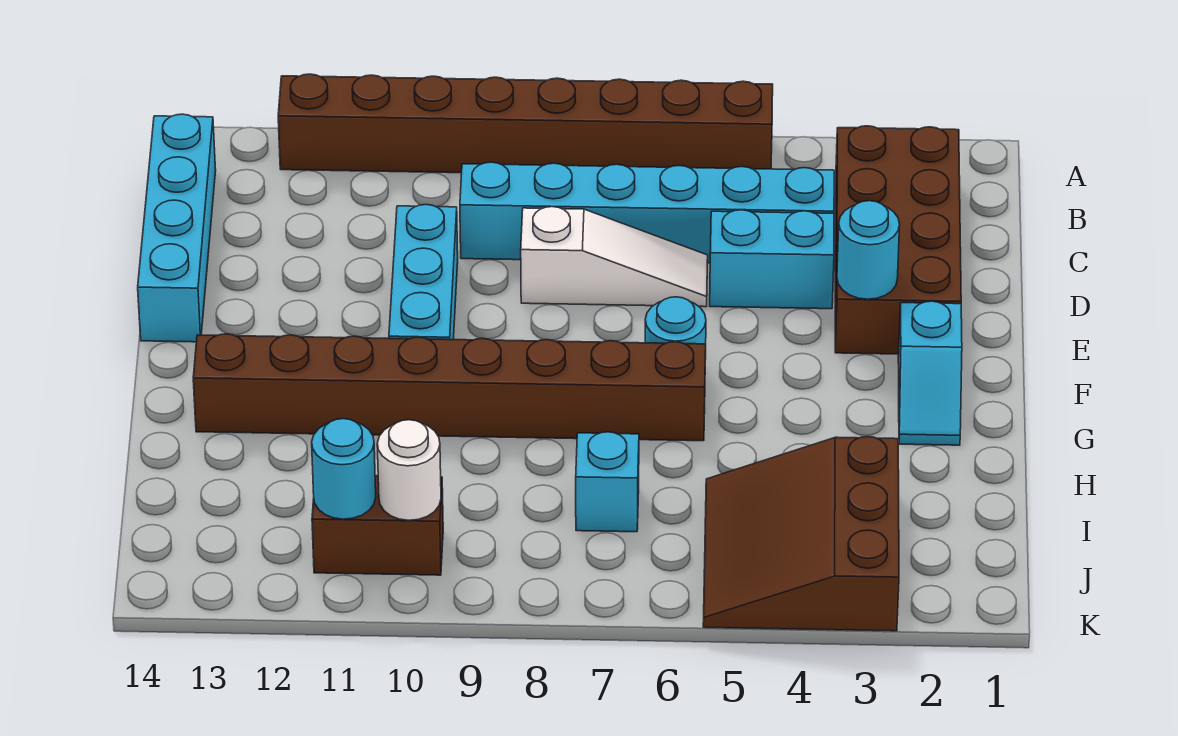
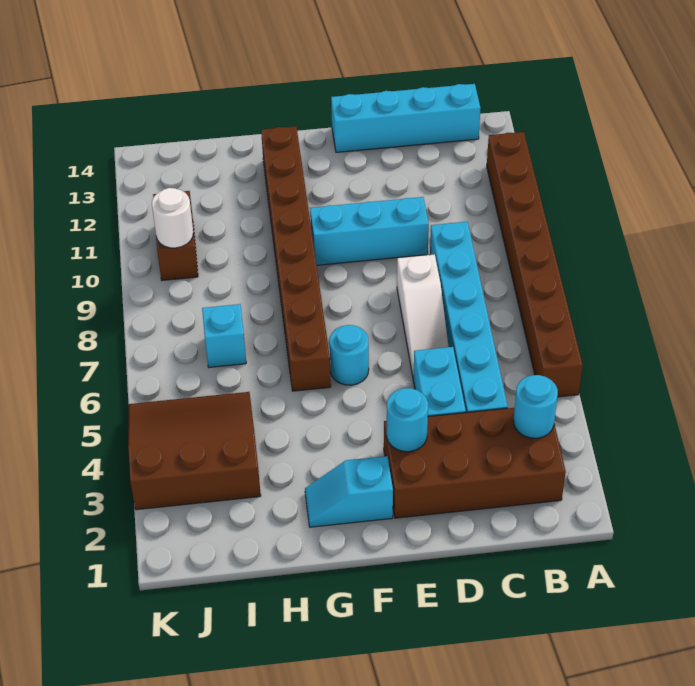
cyan round brick J11 level 2 -> cyan round brick B3 level 2

